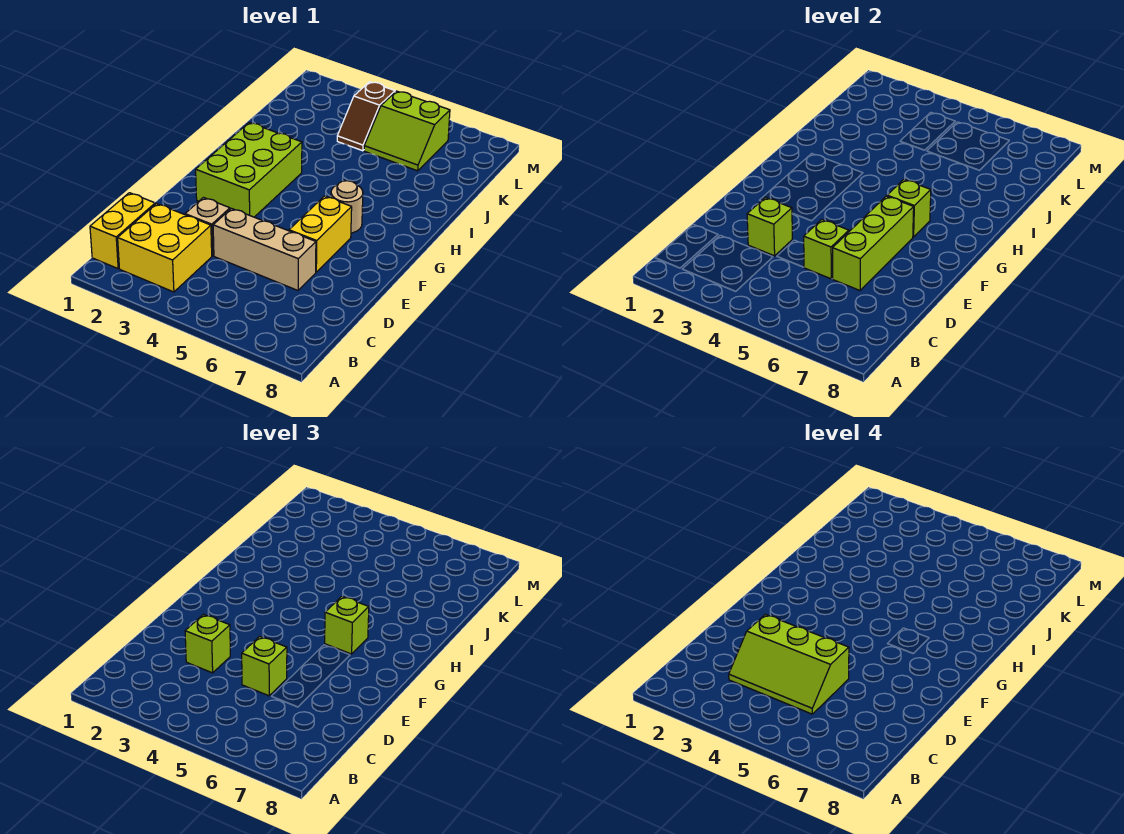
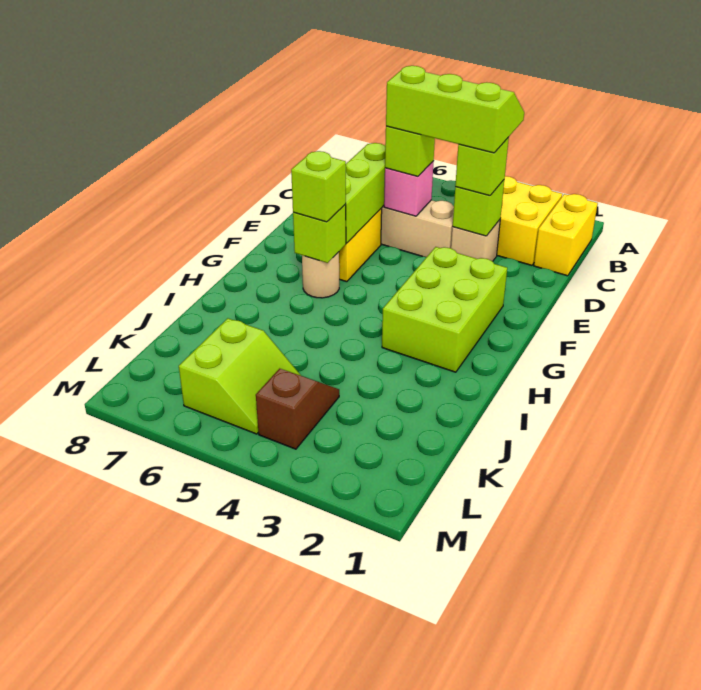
lime brick D5 level 2 -> pink brick D5 level 2
lime slope K5:L6 level 1 top L -> lime slope K5:L6 level 1 top 6

